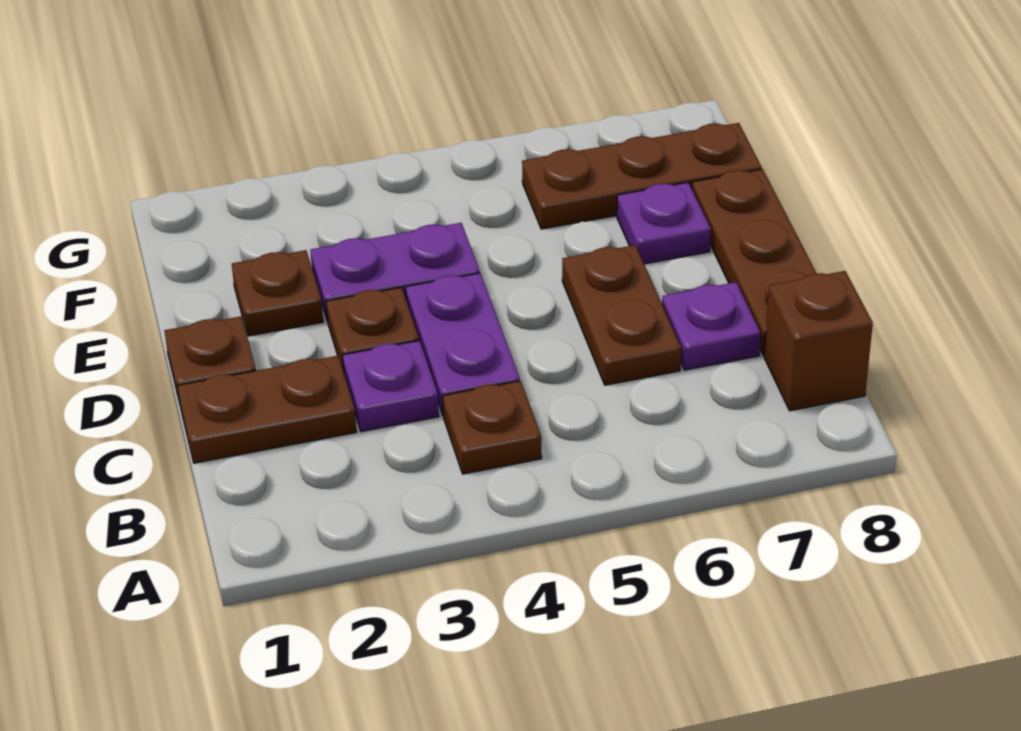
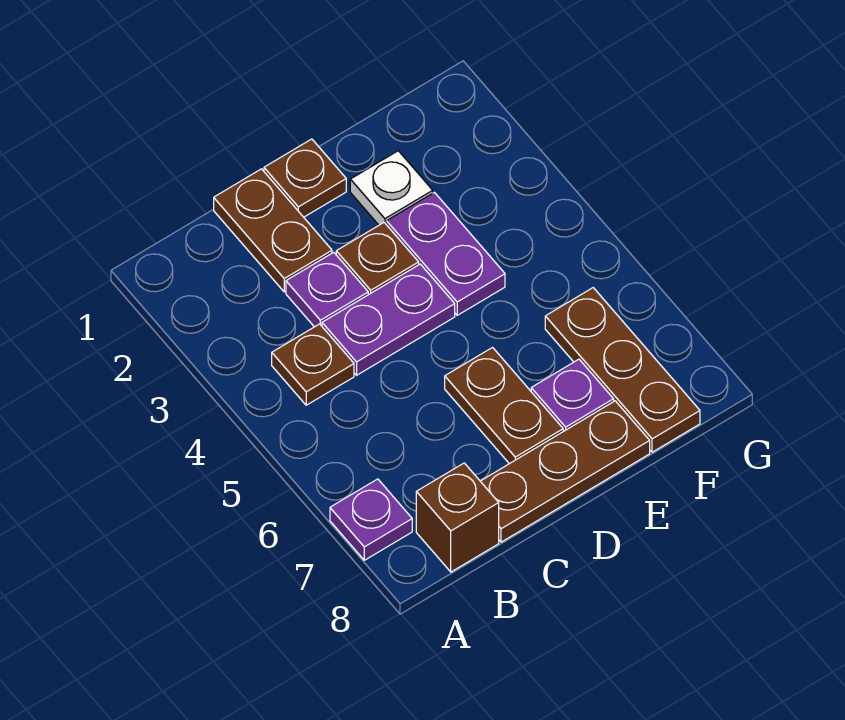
brown plate C6:D6 level 1 -> brown plate D6:D7 level 1
purple plate C7 level 1 -> purple plate A7 level 1
brown plate E2 level 1 -> white plate E2 level 1

